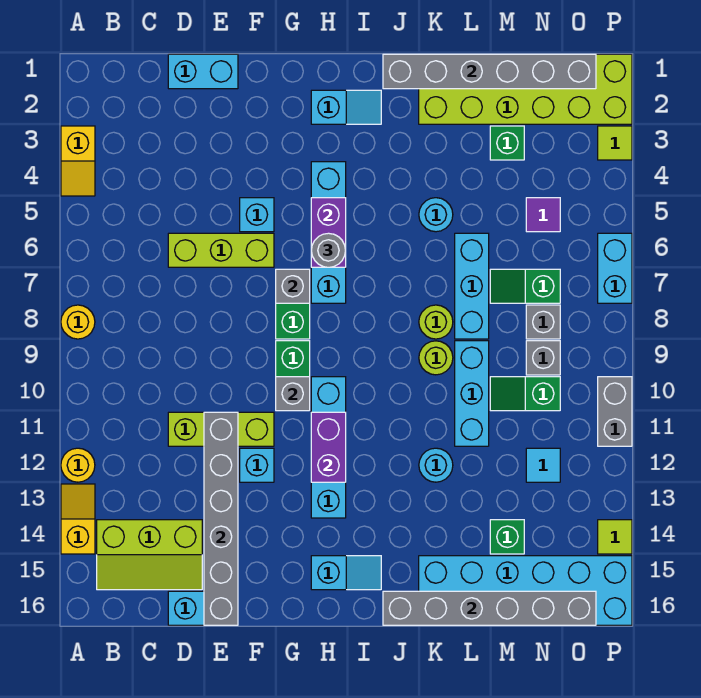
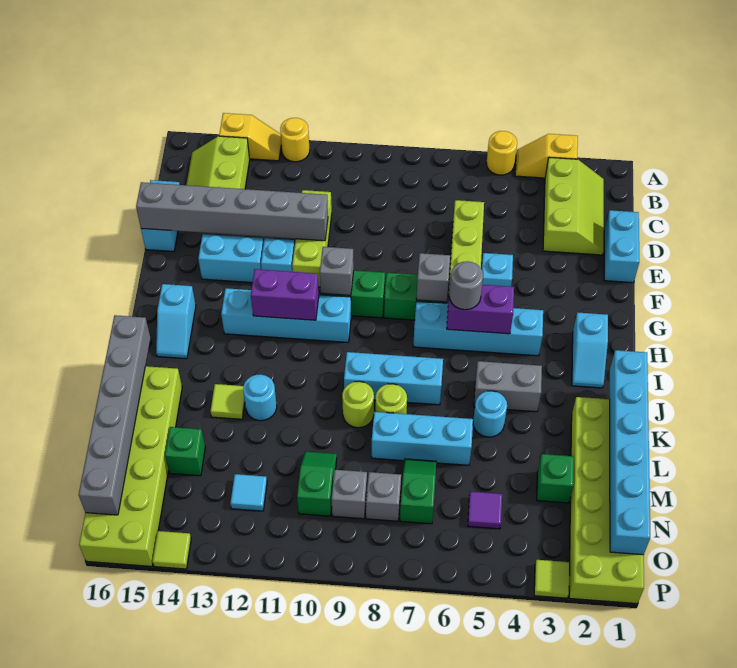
yellow round brick A8 level 1 -> yellow round brick A5 level 1
none -> lime slope B2:D3 level 1 top 3
grey brick J1:O1 level 2 -> cyan brick J1:O1 level 2
none -> lime tile K13 level 1
cyan brick K15:P16 level 1 -> lime brick K15:P16 level 1
cyan brick L9:L11 level 1 -> cyan brick J7:J9 level 1
cyan brick P6:P7 level 1 -> cyan brick F13:F14 level 1
grey brick P10:P11 level 1 -> grey brick J4:J5 level 1

